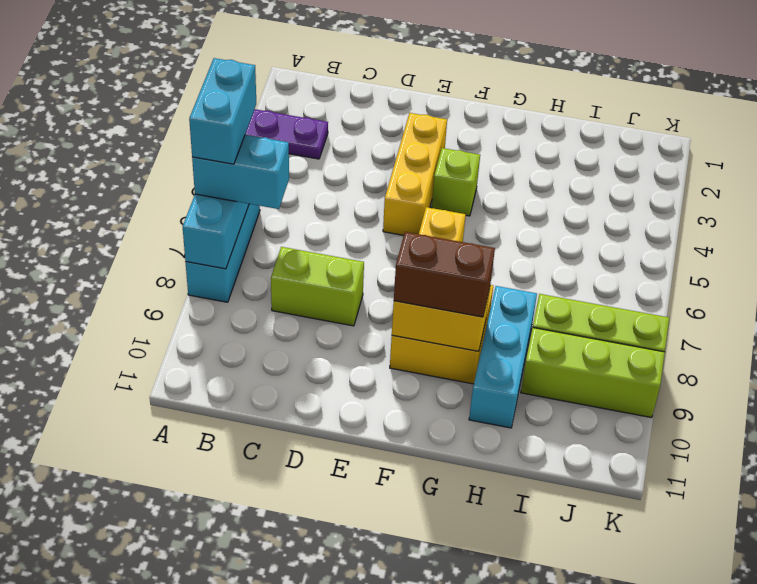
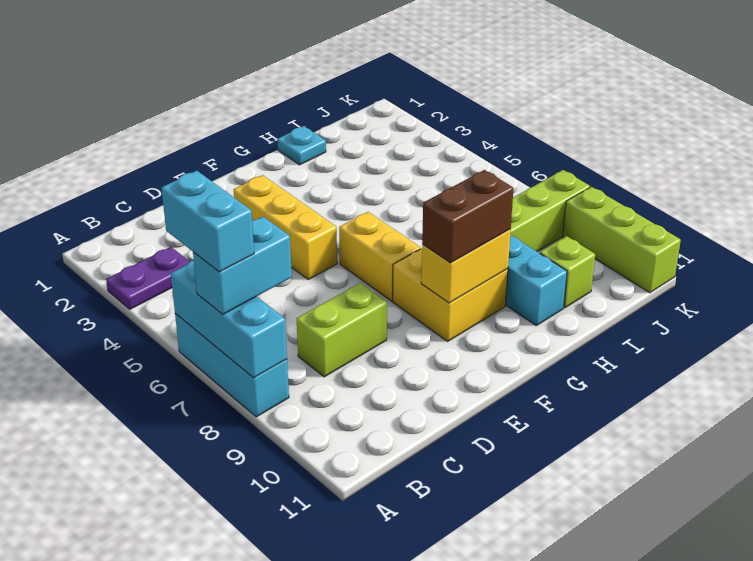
lime brick F4 level 1 -> lime brick I10 level 1
none -> cyan plate H1 level 1
lime brick I9:K9 level 1 -> lime brick K9:K11 level 1

